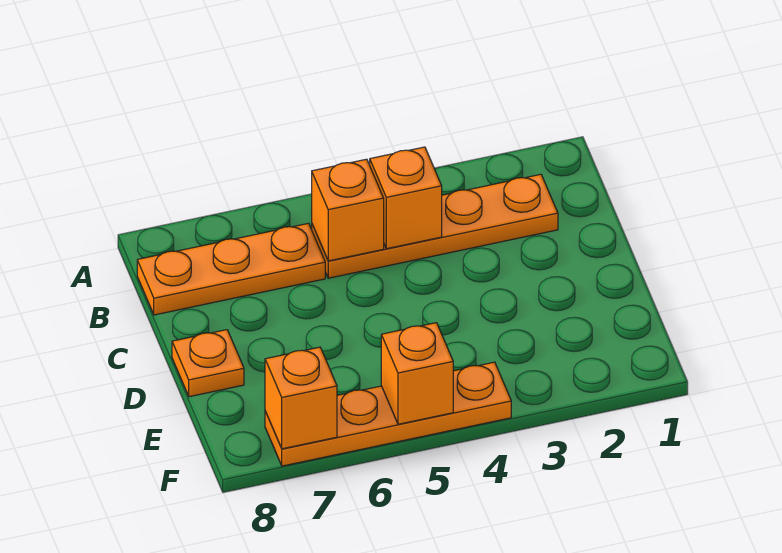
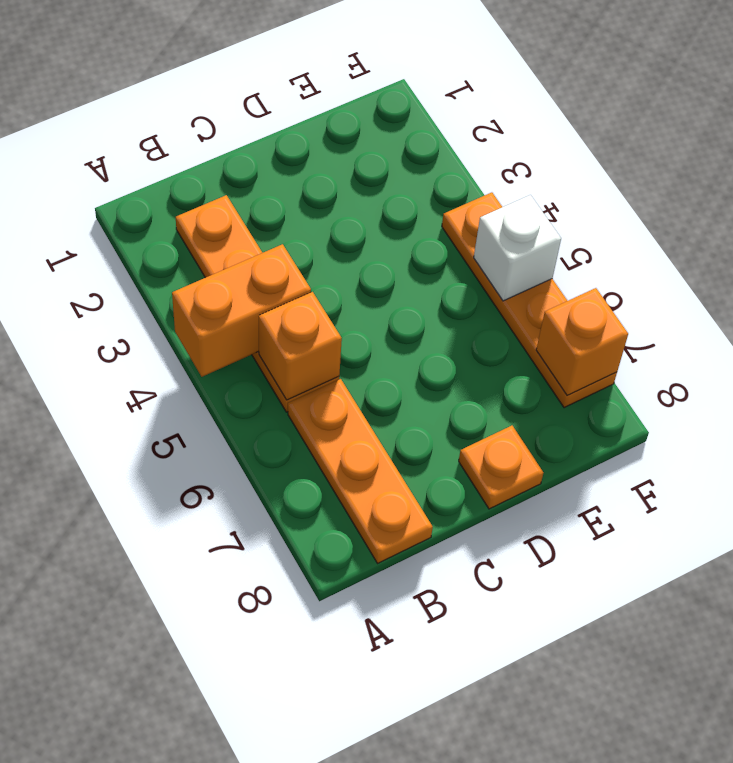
orange brick B4 level 2 -> orange brick A4:B4 level 2
orange brick F5 level 2 -> white brick F5 level 2

